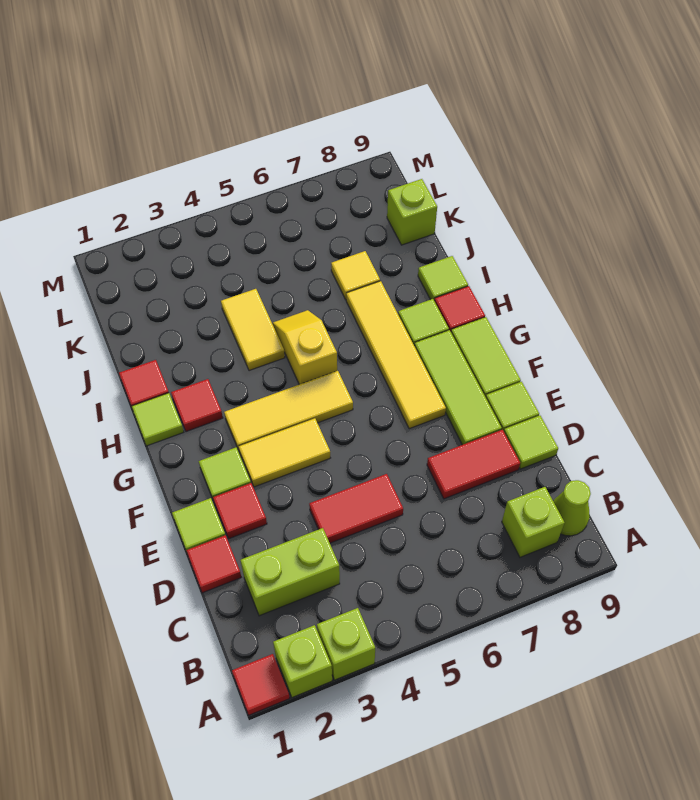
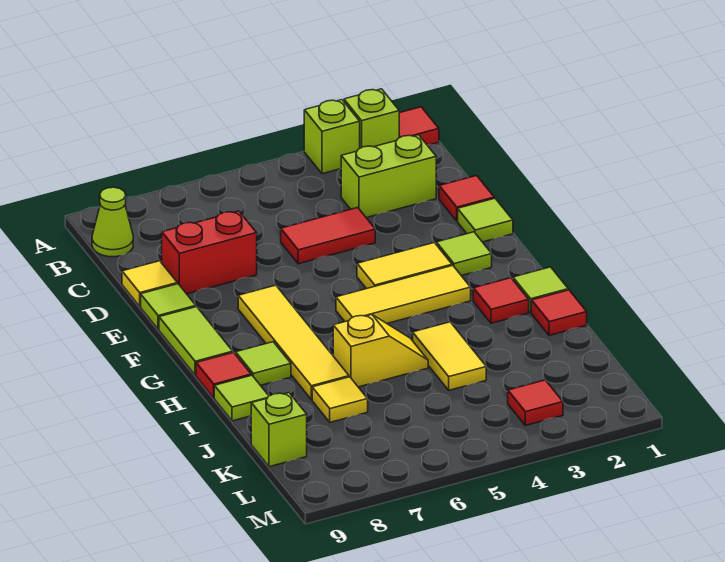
lime brick B8 level 1 -> none
red tile D7:D8 level 1 -> red brick D7:D8 level 1
lime tile D9 level 1 -> yellow tile D9 level 1
red tile E2 level 1 -> red tile L3 level 1
lime tile E8:G8 level 1 -> none
yellow slope H5:I5 level 1 top H -> yellow slope I5:I6 level 1 top 6

